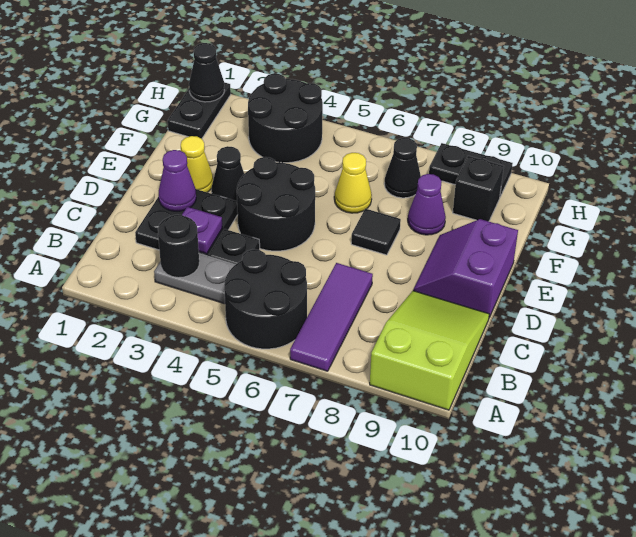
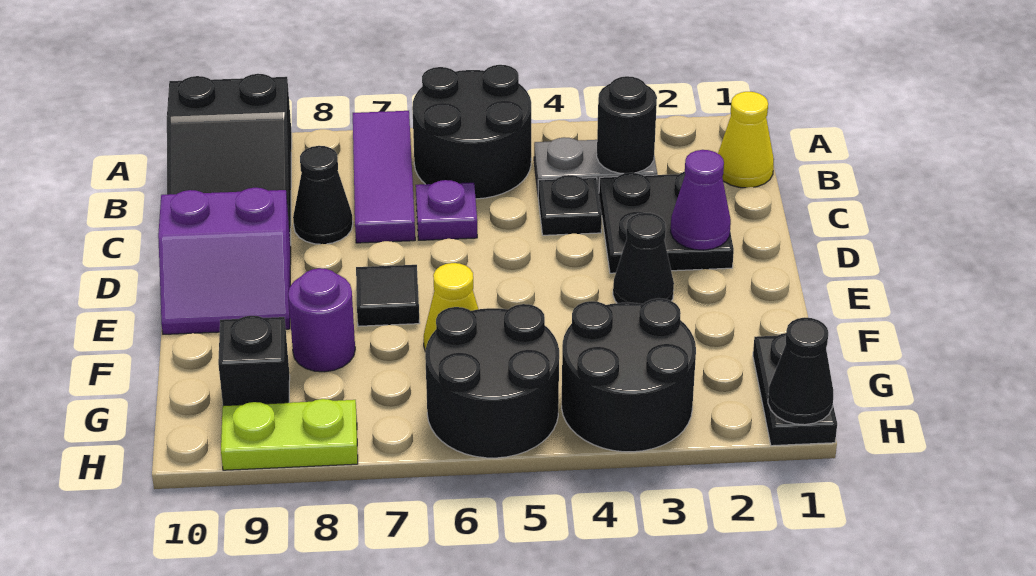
lime slope A9:C10 level 1 top A -> black slope A9:C10 level 1 top A
purple plate C3 level 2 -> purple plate C6 level 1
black round brick D4:E5 level 1 -> black round brick G5:H6 level 1
purple slope D9:E10 level 1 top 10 -> purple slope D9:E10 level 1 top D
yellow cone E2 level 1 -> yellow cone B1 level 1
purple cone F8 level 1 -> purple round brick F8 level 1
black cone G7 level 1 -> black cone C8 level 1
black plate H8:H9 level 1 -> lime plate H8:H9 level 1

